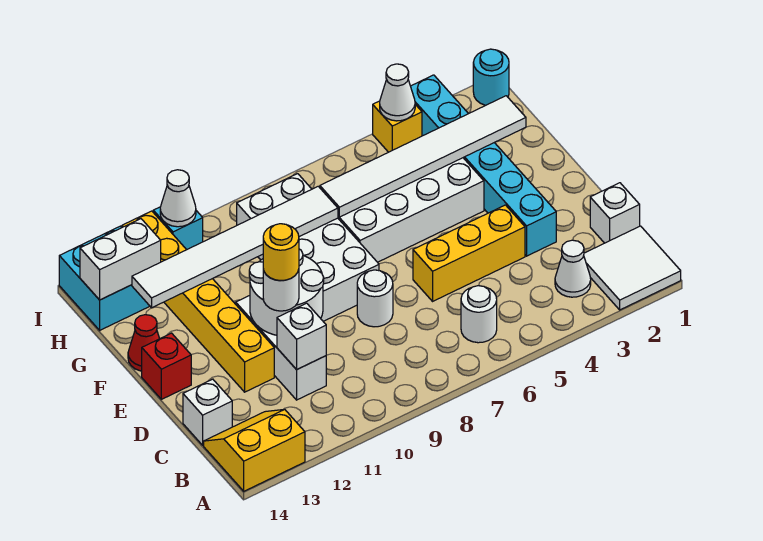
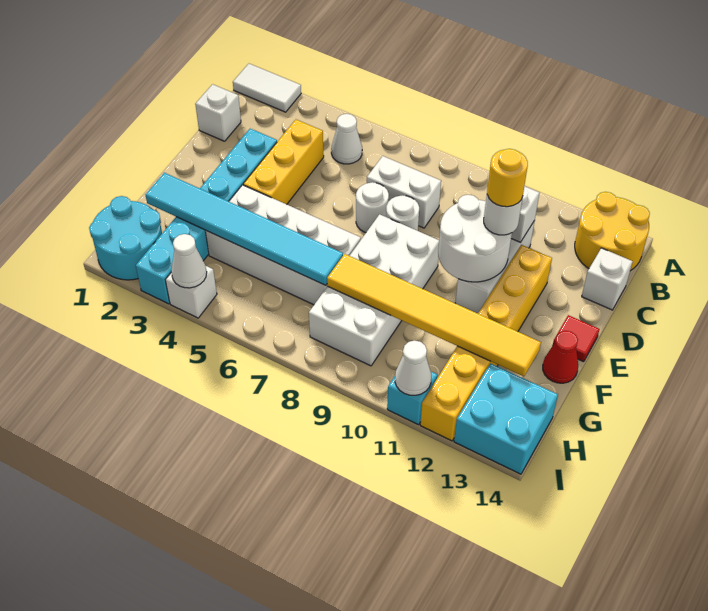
white tile A1:B2 level 1 -> white tile A1:A2 level 1
yellow slope A13:B14 level 1 top A -> yellow round brick A13:B14 level 1
white cone B3 level 1 -> white cone B5 level 1
white round brick B6 level 1 -> white round brick D7 level 1
yellow brick D4:D6 level 1 -> yellow brick C4:E4 level 1
red brick E14 level 1 -> red tile E14 level 1
white tile G2:G7 level 2 -> cyan tile G2:G7 level 2
white tile G8:G13 level 2 -> yellow tile G8:G13 level 2
white brick H13:H14 level 2 -> white brick C7:C8 level 1
cyan round brick I1 level 1 -> cyan round brick H1:I2 level 1
yellow brick I4 level 1 -> white brick I4 level 1

